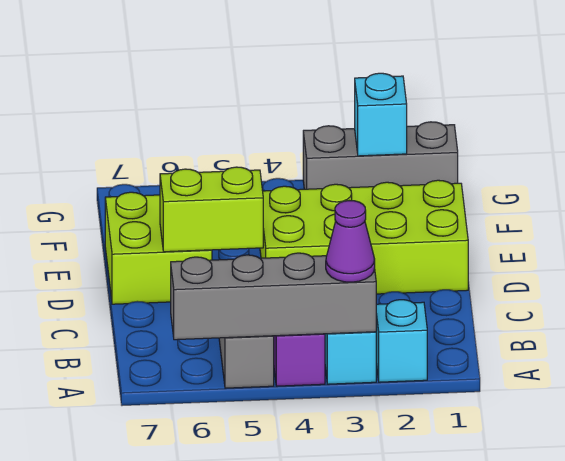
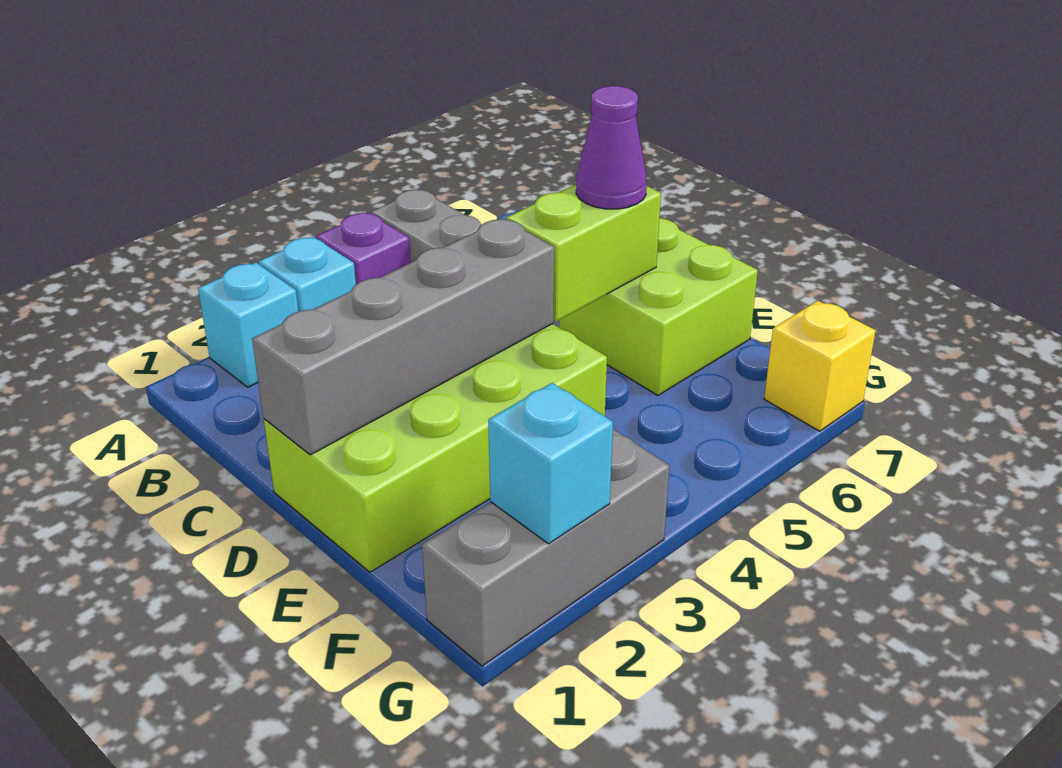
grey brick A3:A6 level 2 -> grey brick D1:D4 level 2
purple cone A3 level 3 -> purple cone D6 level 3
none -> yellow brick G7 level 1

